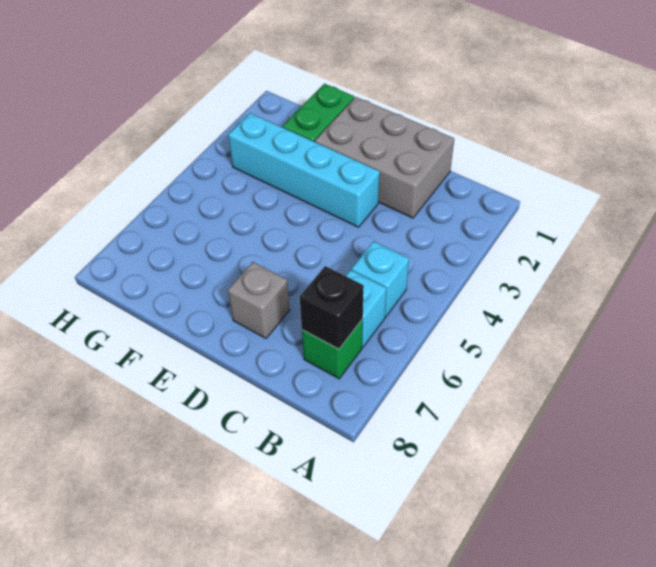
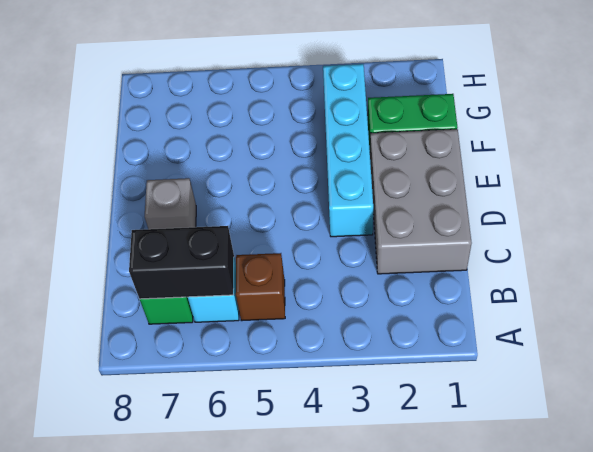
cyan brick B5 level 1 -> brown brick B5 level 1
black brick B7 level 2 -> black brick B6:B7 level 2

